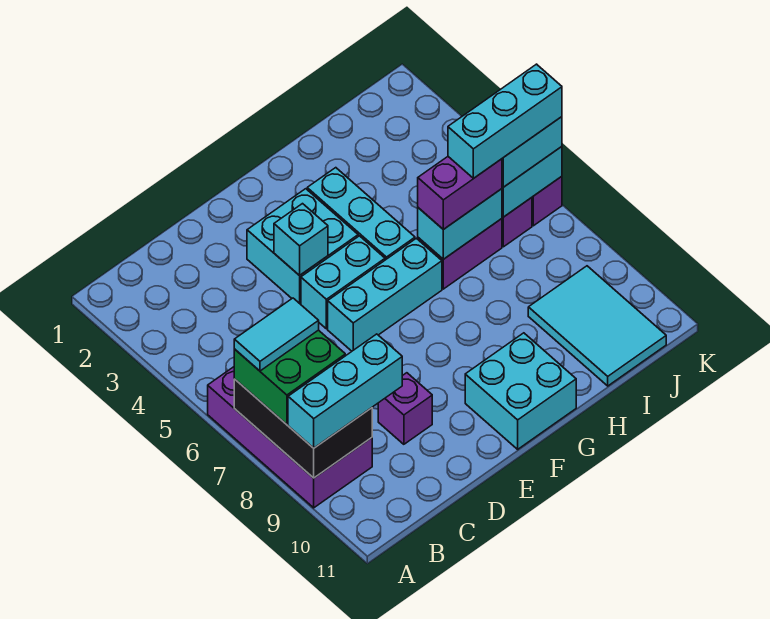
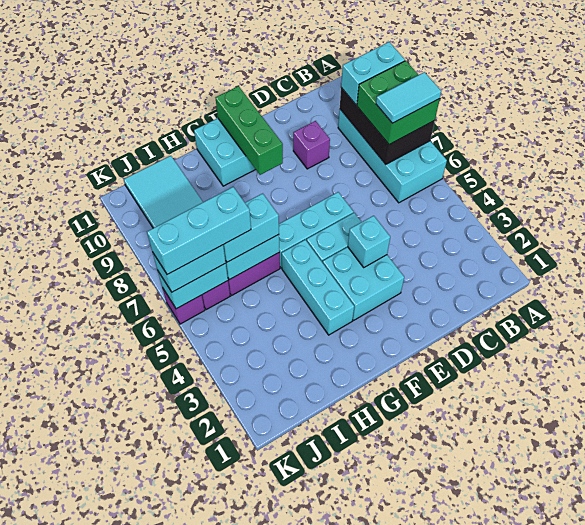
purple brick A6:B9 level 1 -> cyan brick A6:B9 level 1
cyan brick A9:C9 level 3 -> cyan brick A9:B9 level 3
none -> green brick F9:F11 level 2
purple brick H6:I6 level 3 -> cyan brick H6:I6 level 3

